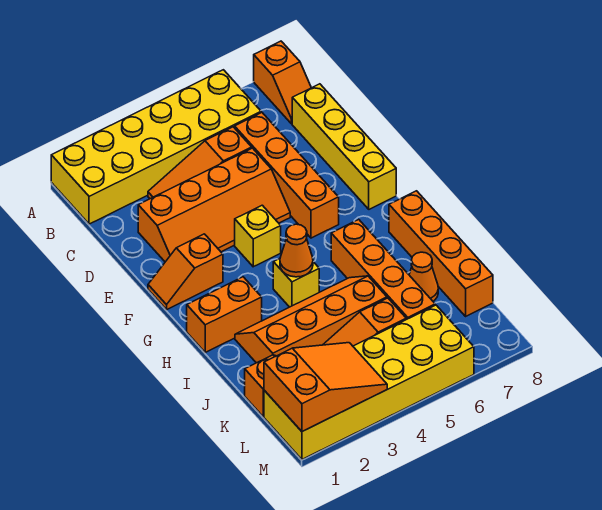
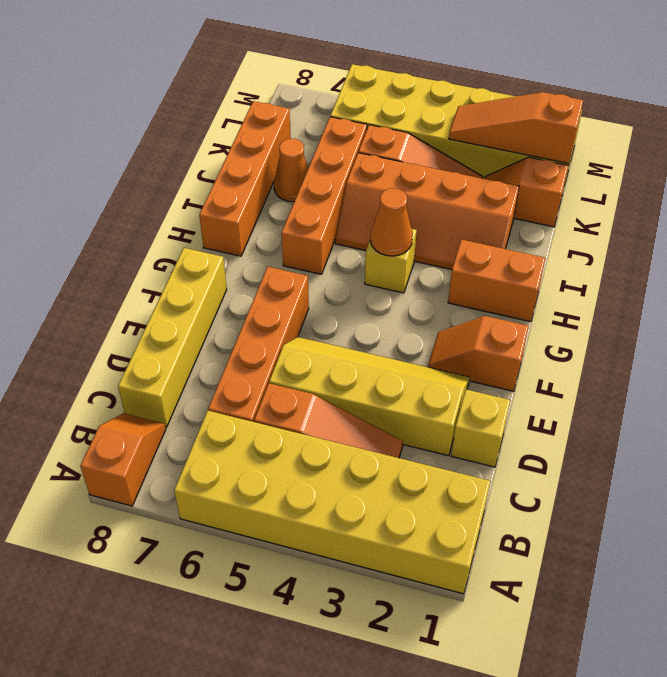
orange slope D2:E5 level 1 top D -> yellow slope D2:E5 level 1 top D
orange slope F1:F2 level 1 top 2 -> orange slope F1:F2 level 1 top 1
yellow brick F4 level 1 -> yellow brick D1 level 1
orange slope L1:M3 level 2 top 1 -> orange slope L1:L3 level 2 top 1

